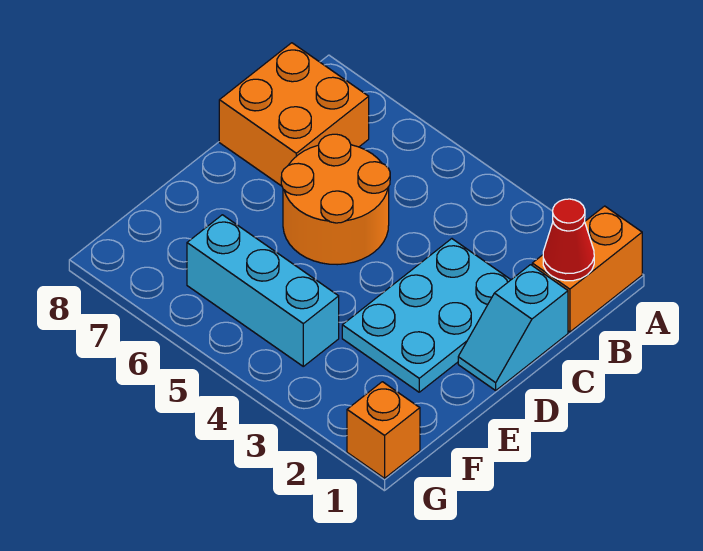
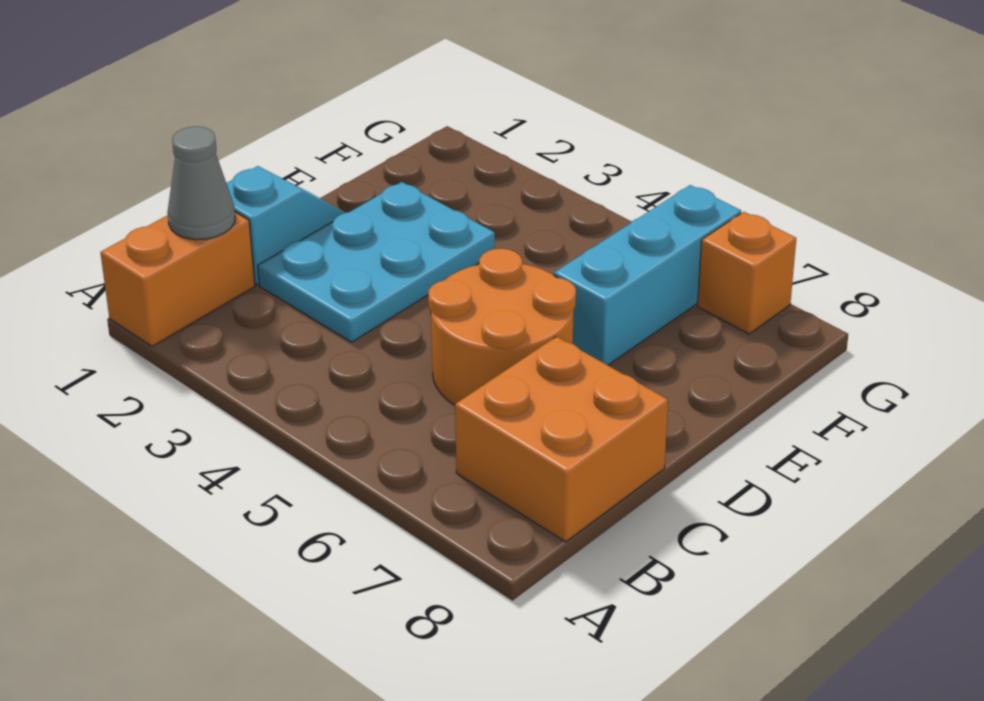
red cone B1 level 2 -> grey cone B1 level 2
cyan brick F4:F6 level 1 -> cyan brick E6:G6 level 1
orange brick G1 level 1 -> orange brick G7 level 1

